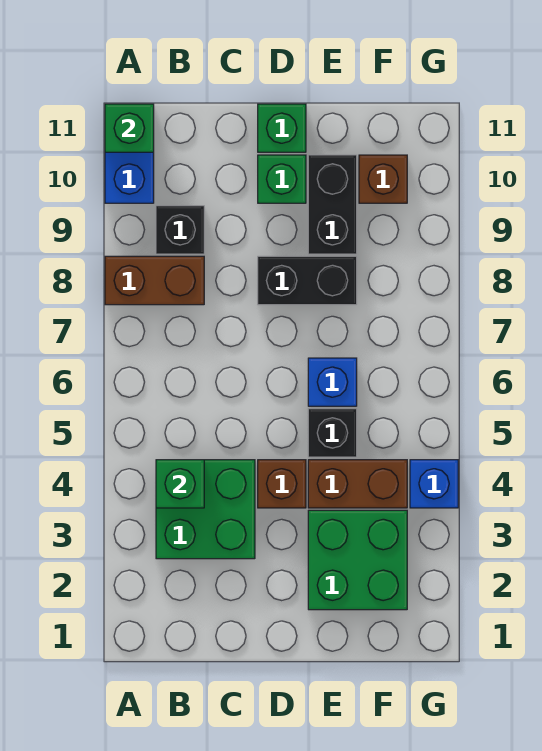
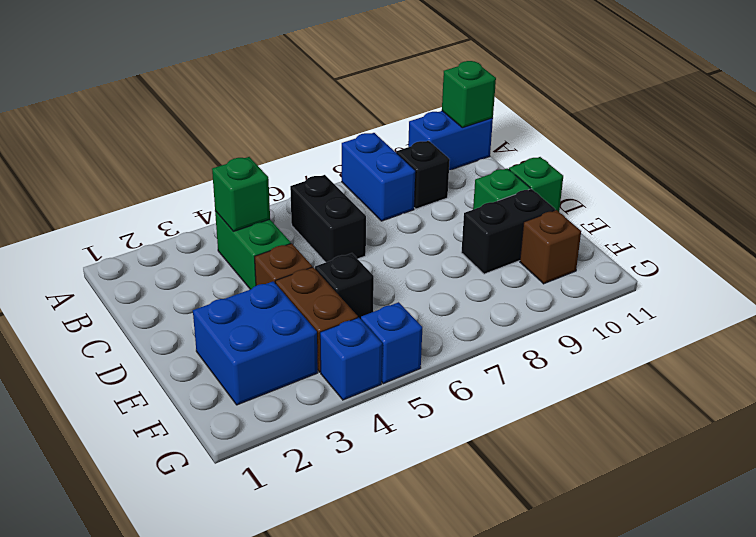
brown brick A8:B8 level 1 -> blue brick A8:B8 level 1
green brick B3:C4 level 1 -> green brick B4:C4 level 1
black brick D8:E8 level 1 -> black brick B6:C6 level 1
green brick E2:F3 level 1 -> blue brick E2:F3 level 1
blue brick E6 level 1 -> blue brick G5 level 1

